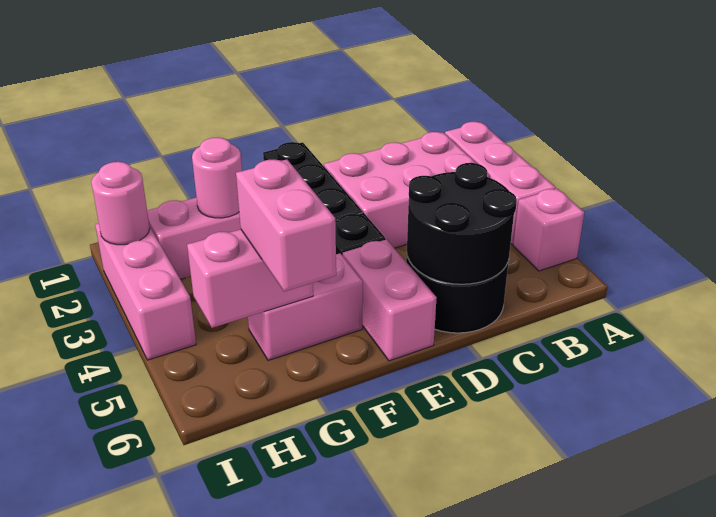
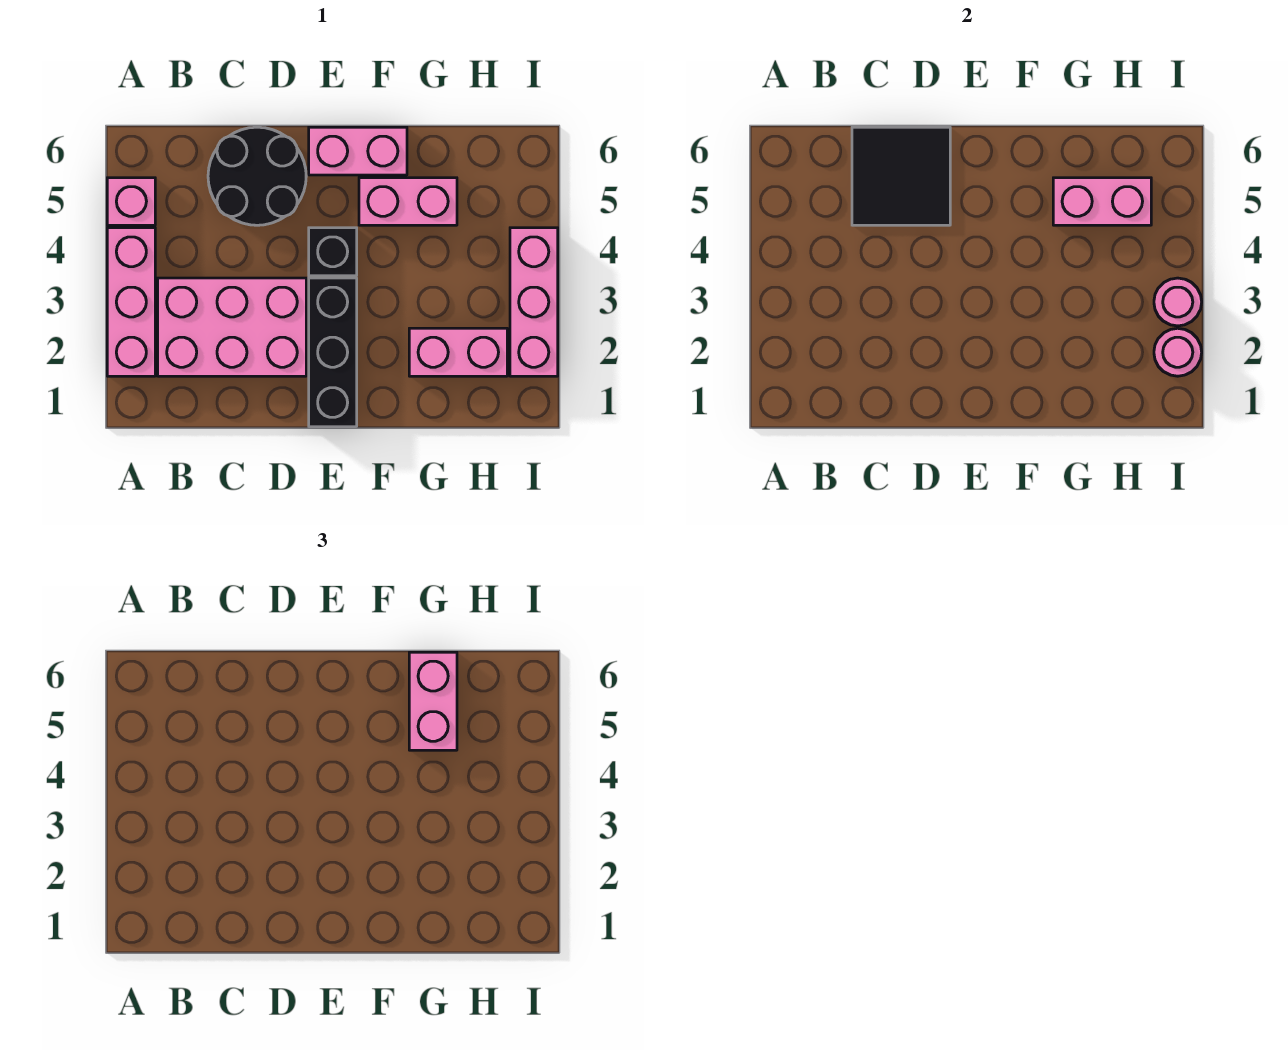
black round brick C5:D6 level 2 -> black tile C5:D6 level 2
pink brick E5:E6 level 1 -> pink brick E6:F6 level 1
pink round brick G2 level 2 -> pink round brick I3 level 2

